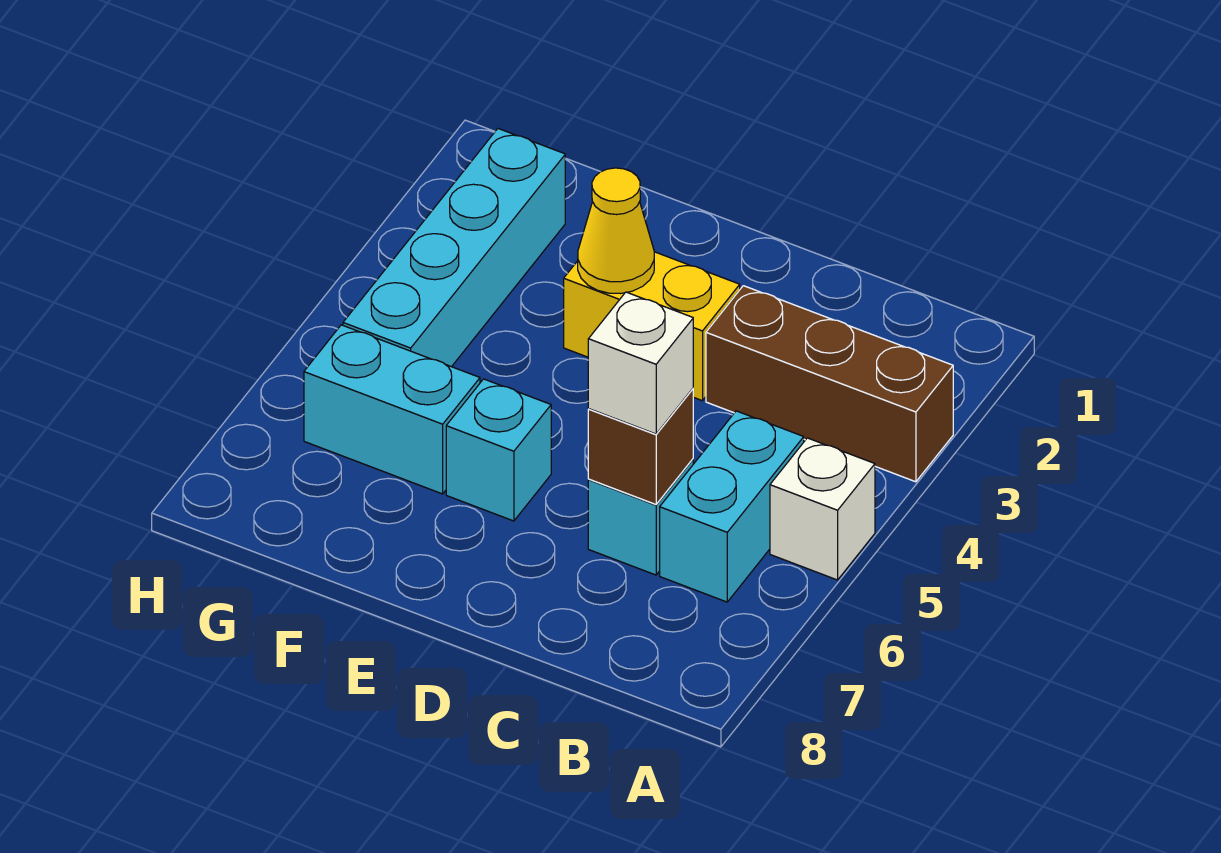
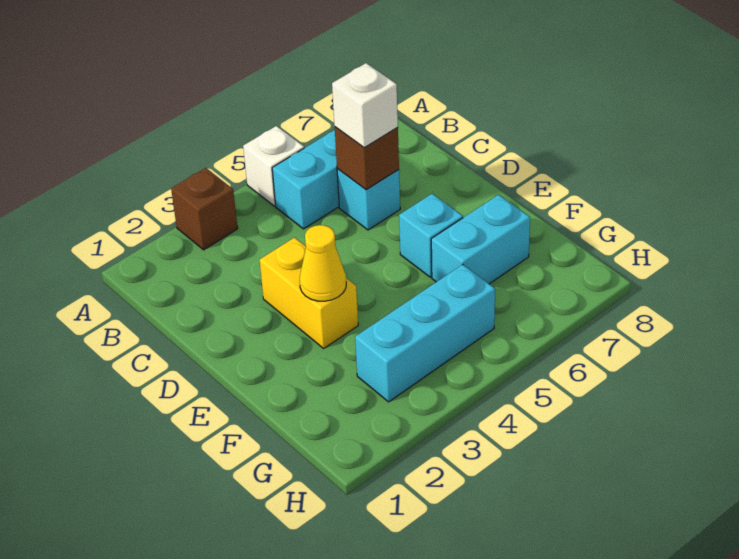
brown brick A3:C3 level 1 -> brown brick A3 level 1
cyan brick F6:G6 level 1 -> cyan brick F6:F7 level 1
cyan brick G2:G5 level 1 -> cyan brick G3:G5 level 1

